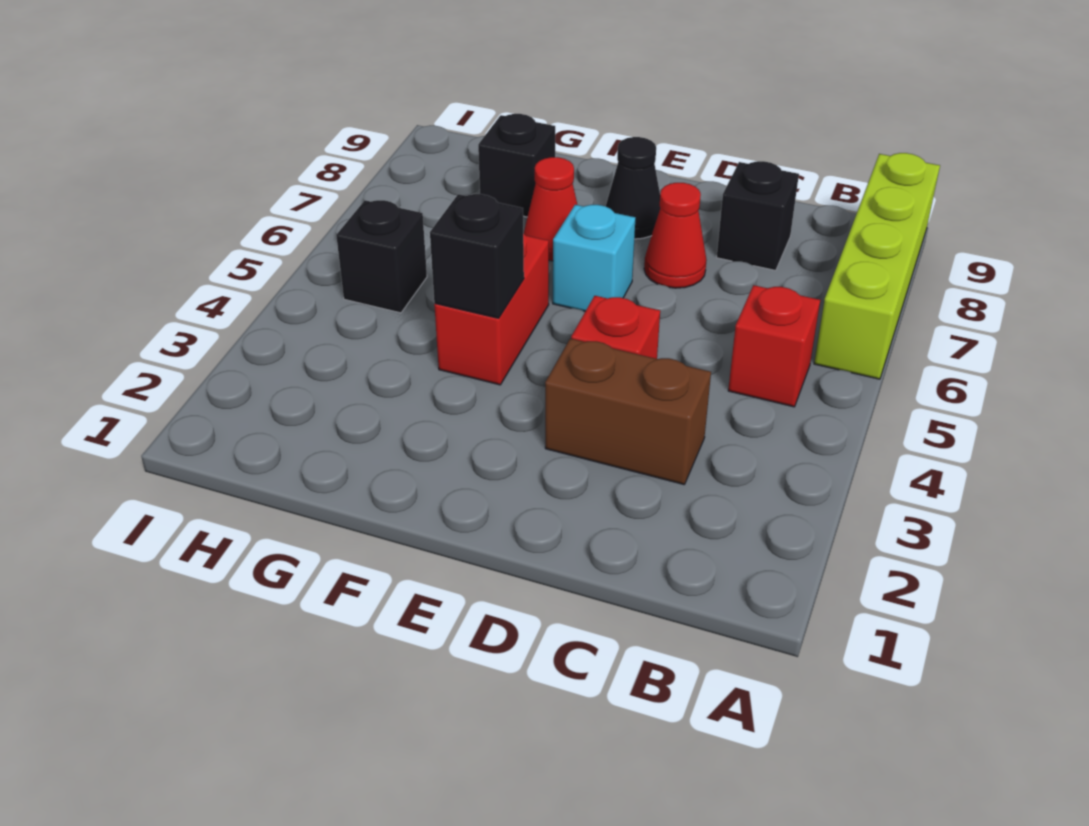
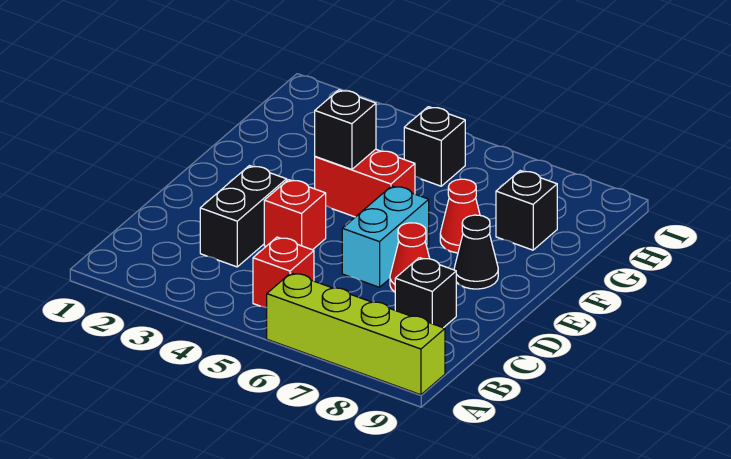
brown brick C3:D3 level 1 -> black brick C3:D3 level 1
cyan brick E6 level 1 -> cyan brick D6:E6 level 1

